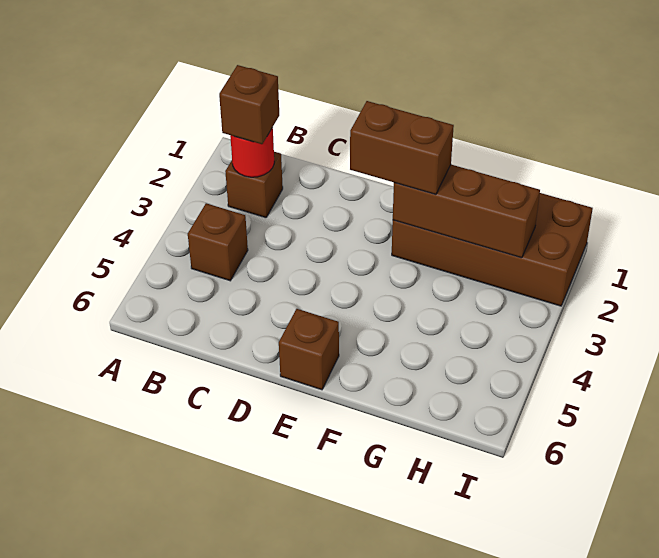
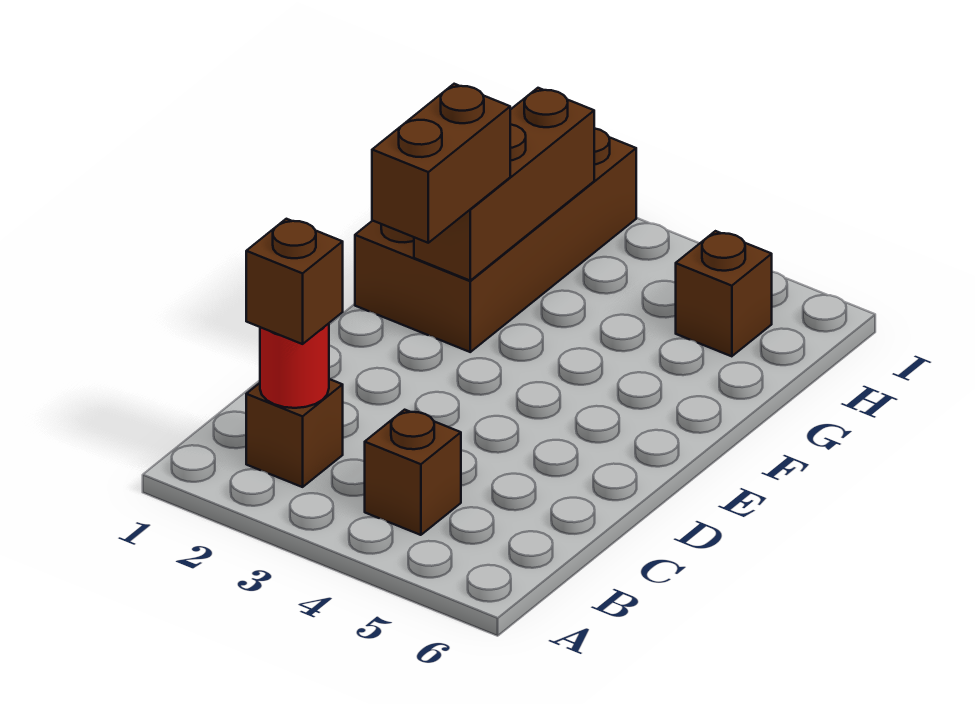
brown brick E6 level 1 -> brown brick H5 level 1

